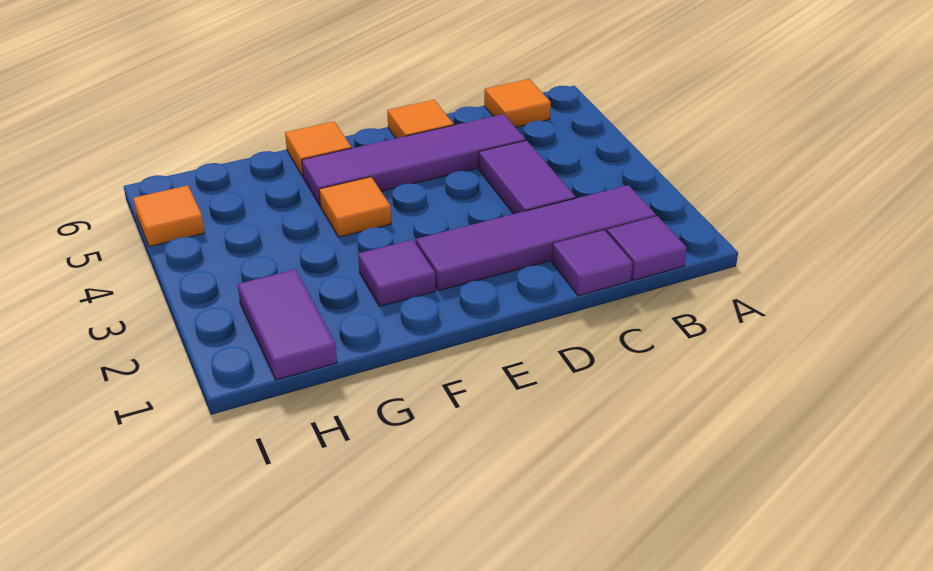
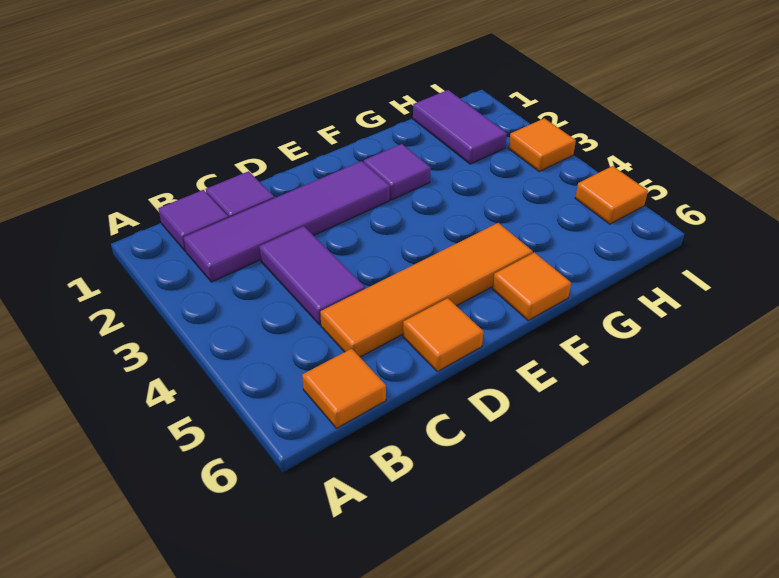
purple tile C5:F5 level 1 -> orange tile C5:F5 level 1
orange tile F4 level 1 -> orange tile I3 level 1

